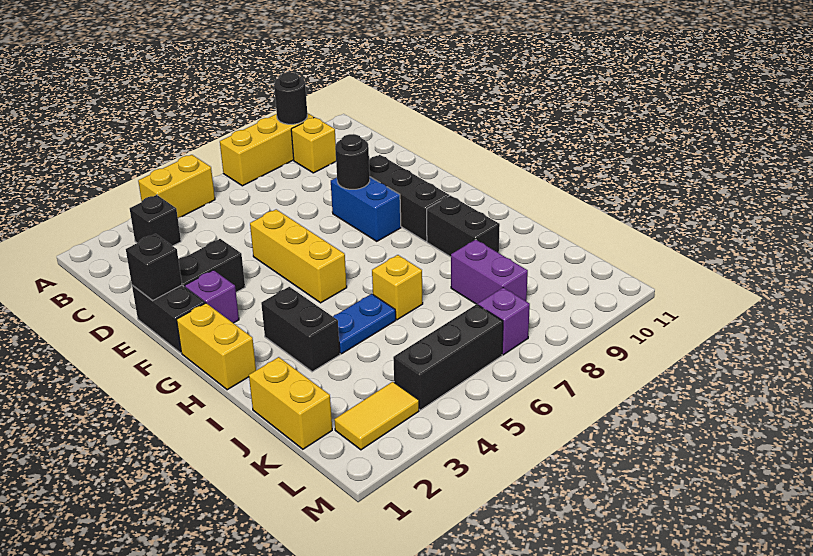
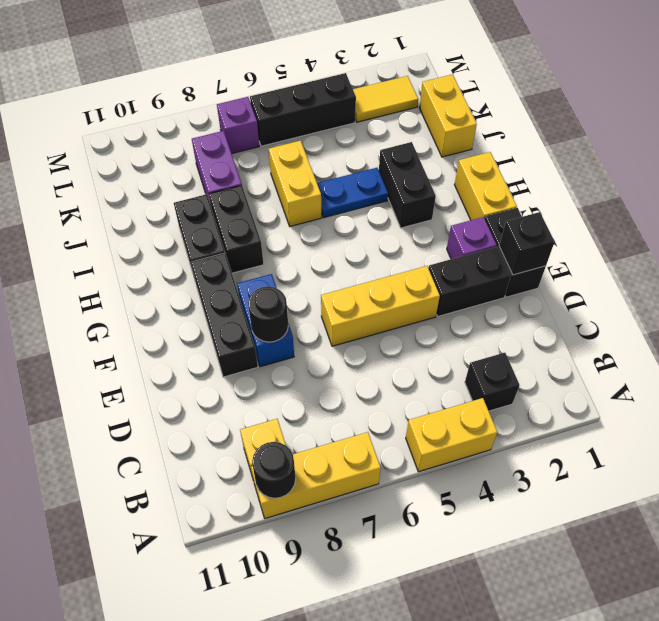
yellow brick E5:G5 level 1 -> yellow brick E4:E6 level 1
none -> black brick H8:I8 level 1
yellow brick I6 level 1 -> yellow brick I6:J6 level 1

